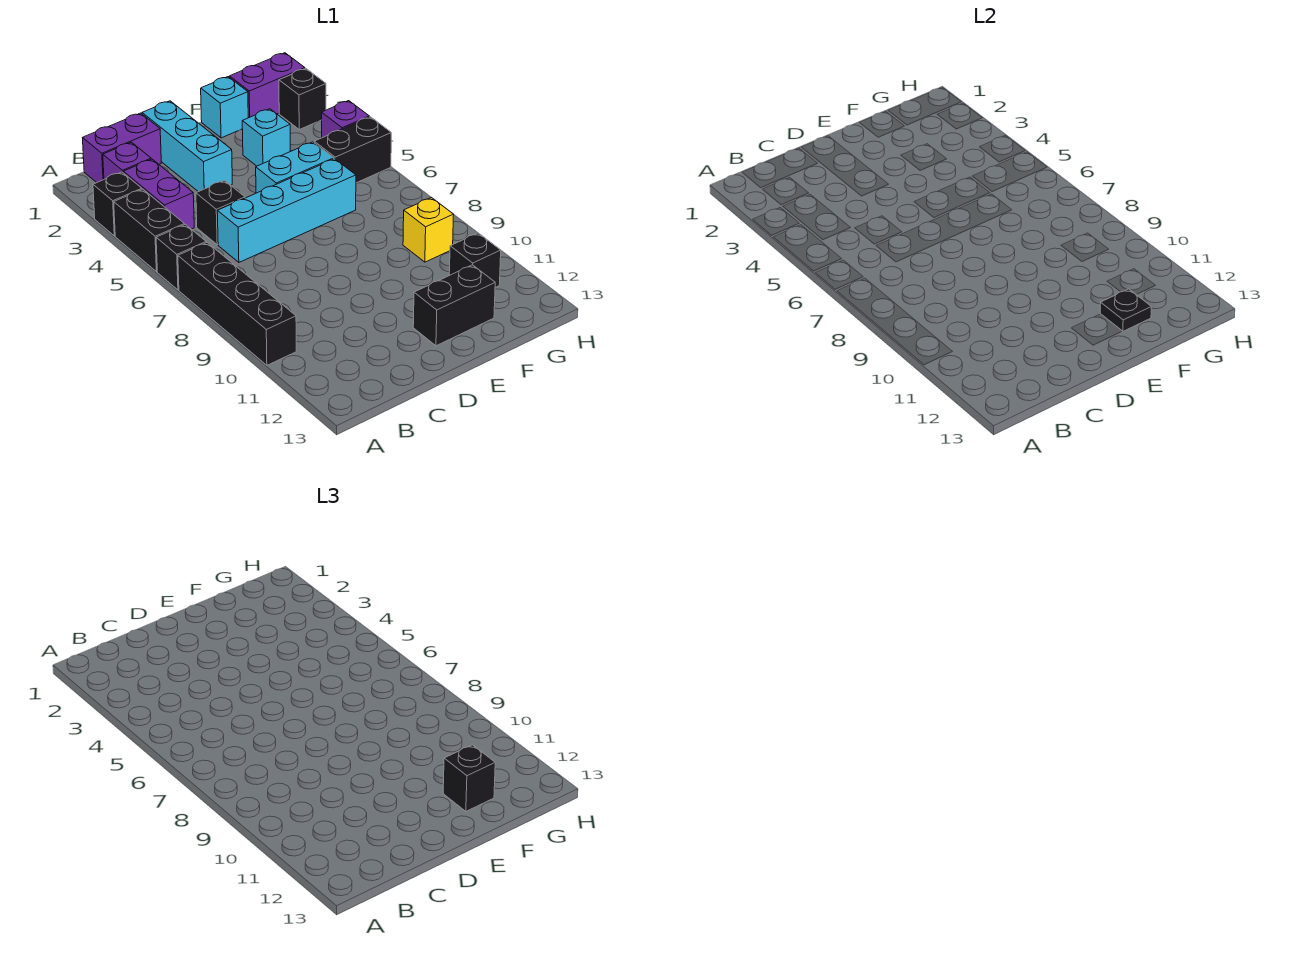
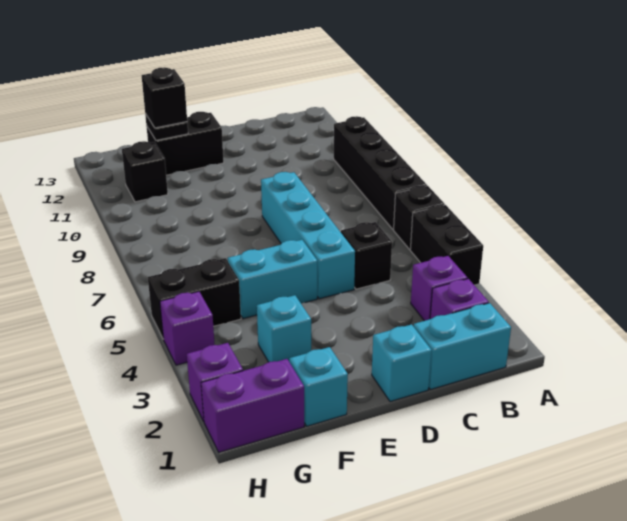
black brick A3 level 1 -> none
purple brick B1:C1 level 1 -> cyan brick B1:C1 level 1
purple brick B3:B4 level 1 -> purple brick B3 level 1
cyan brick C6:F6 level 1 -> cyan brick D5:D8 level 1
cyan brick D1:D3 level 1 -> cyan brick D1 level 1
yellow brick G9 level 1 -> none
black brick H2 level 1 -> purple brick H2 level 1

